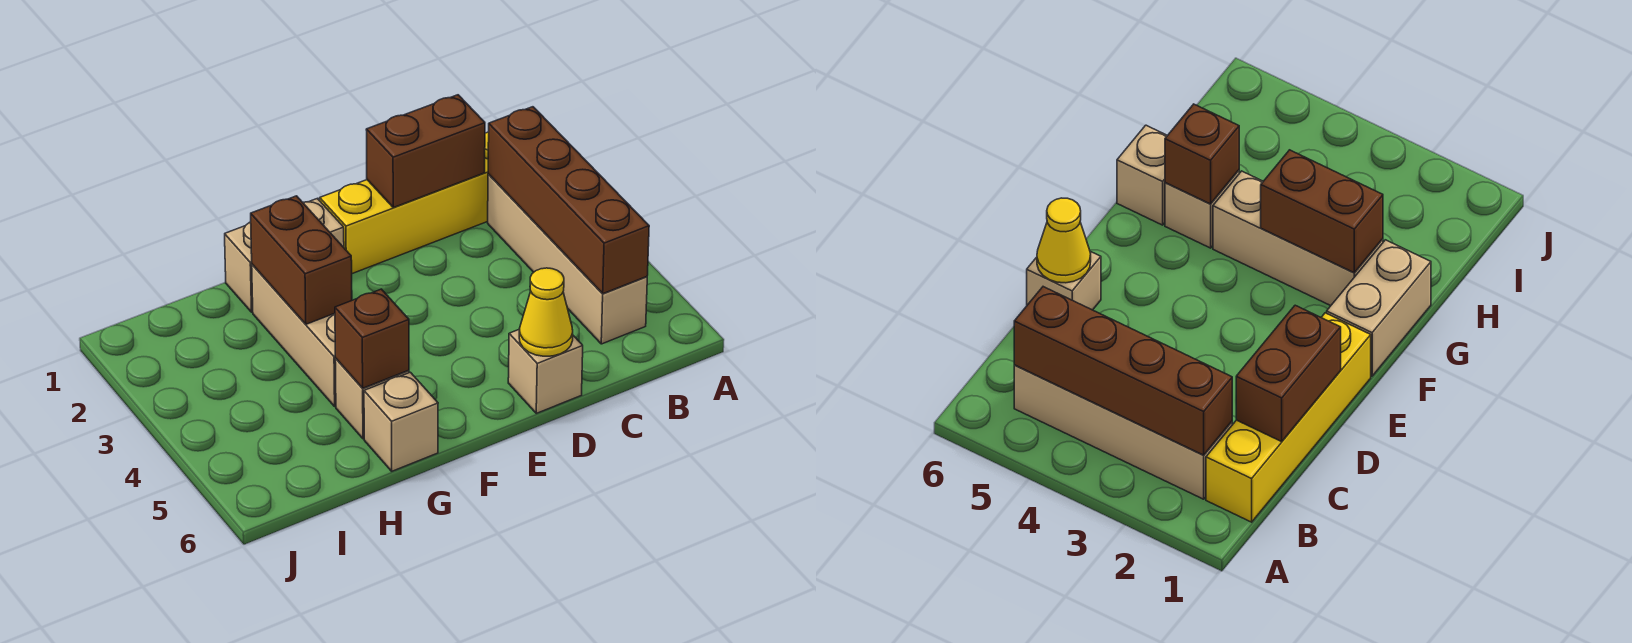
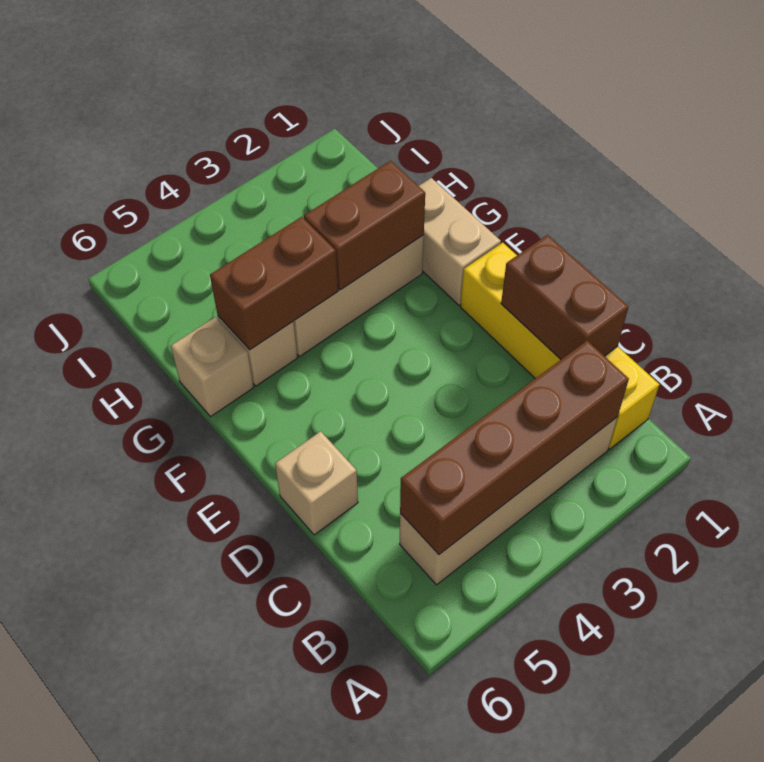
yellow cone D6 level 2 -> none
brown brick G5 level 2 -> brown brick G4:G5 level 2

